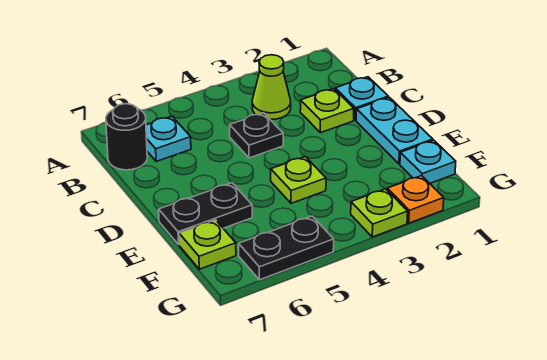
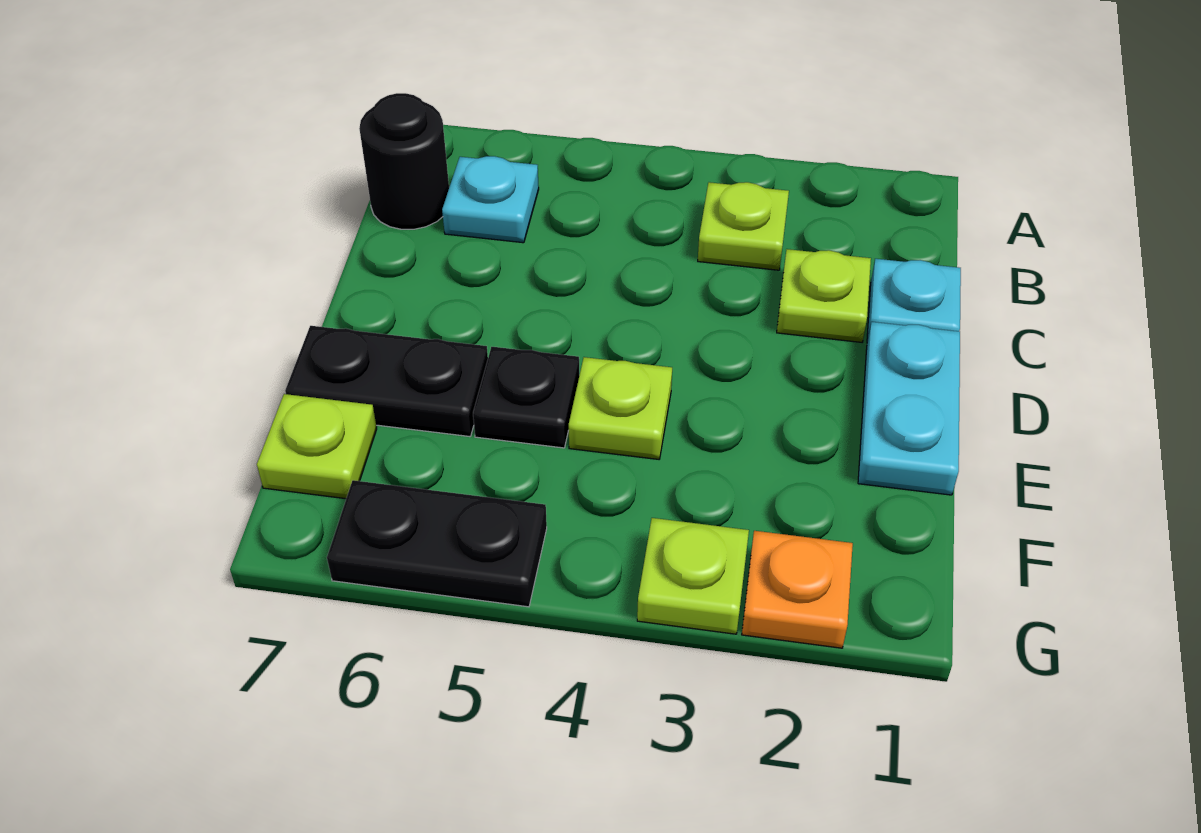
lime cone B3 level 1 -> lime plate B3 level 1
black plate C4 level 1 -> black plate E5 level 1
cyan plate F1 level 1 -> none

